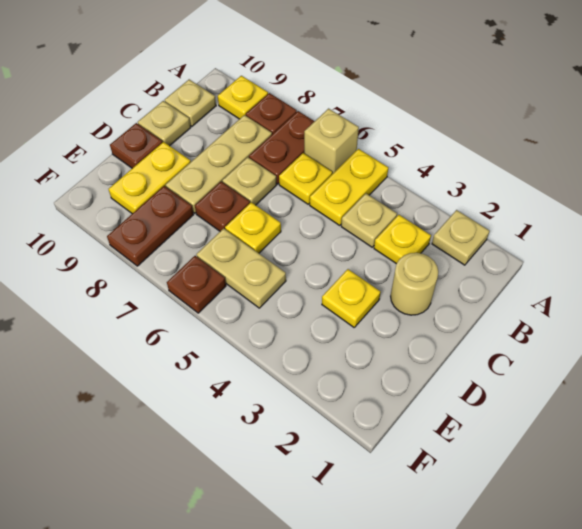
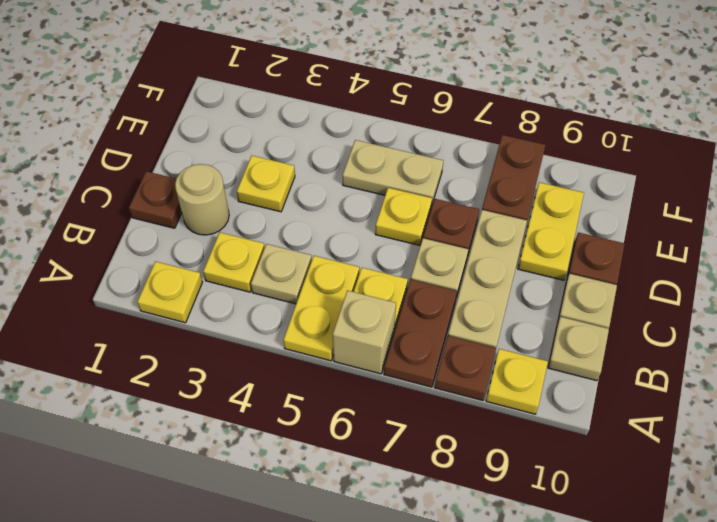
tan plate A2 level 1 -> yellow plate A2 level 1
brown plate F6 level 1 -> brown plate C1 level 1

